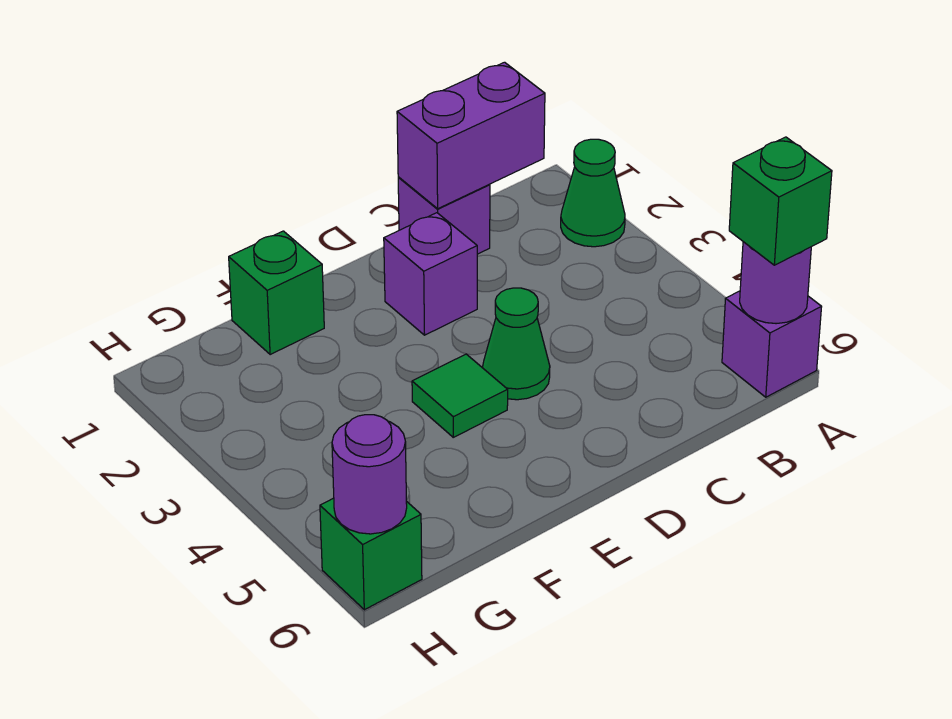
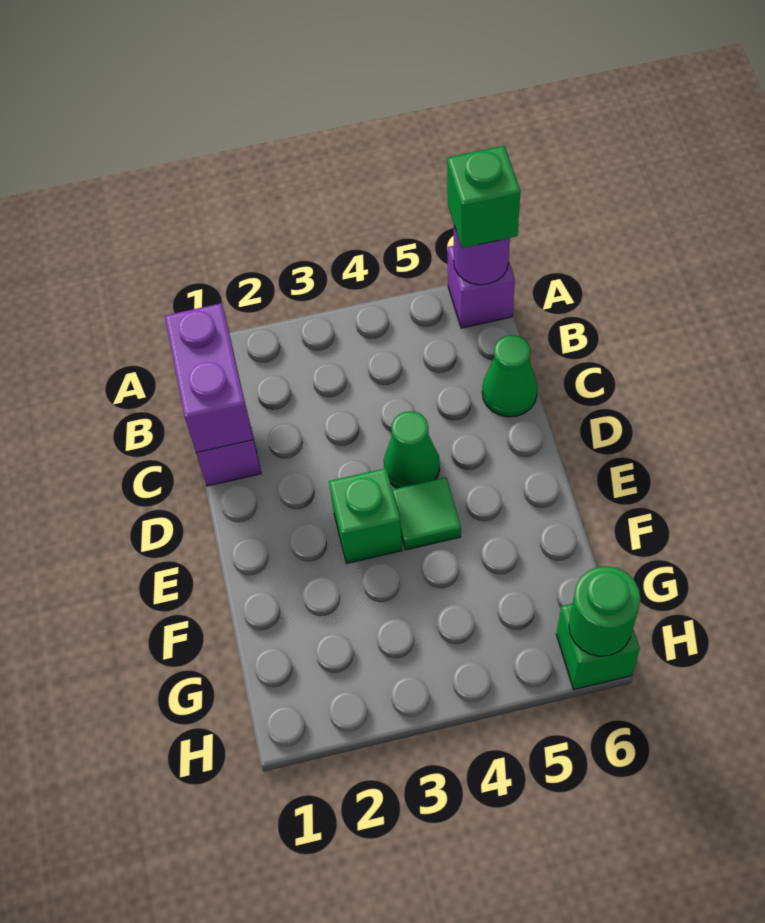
green cone A2 level 1 -> green cone C6 level 1
purple brick D2 level 1 -> none
green brick F1 level 1 -> green brick E3 level 1
purple round brick H6 level 2 -> green round brick H6 level 2

